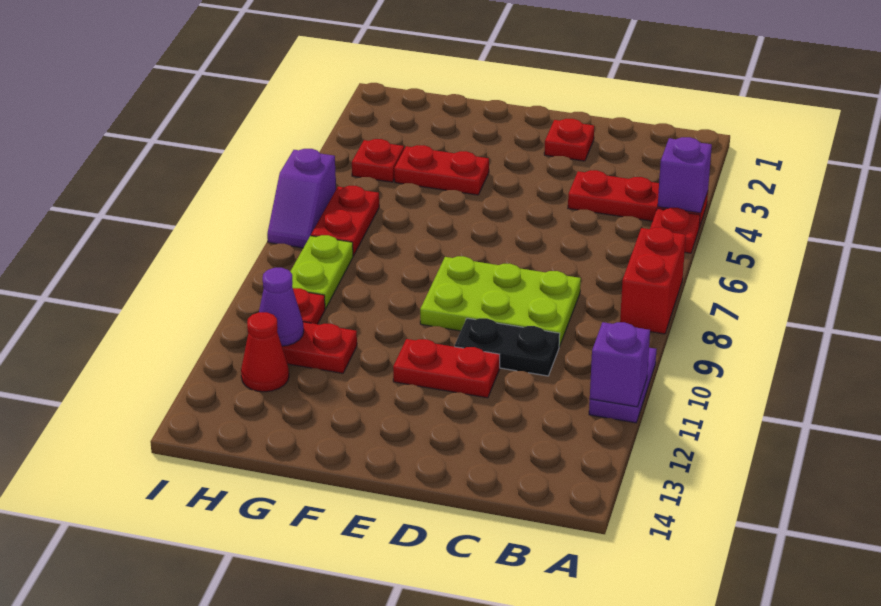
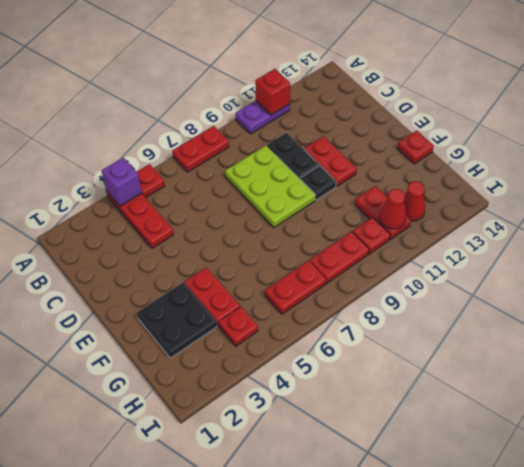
red brick A7:A8 level 1 -> red plate A7:A8 level 1
purple brick A11 level 2 -> red brick A11 level 2
red plate D2 level 1 -> red plate F14 level 1
none -> black plate E10 level 1
none -> black plate F2:G3 level 1
lime plate H8:H9 level 1 -> red plate H8:H9 level 1
purple cone H11 level 2 -> red cone H11 level 2
purple slope I6:I7 level 1 top 6 -> none

